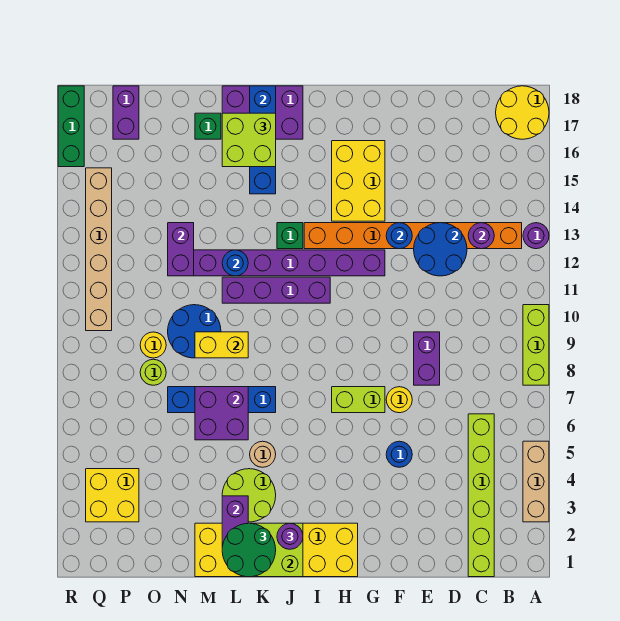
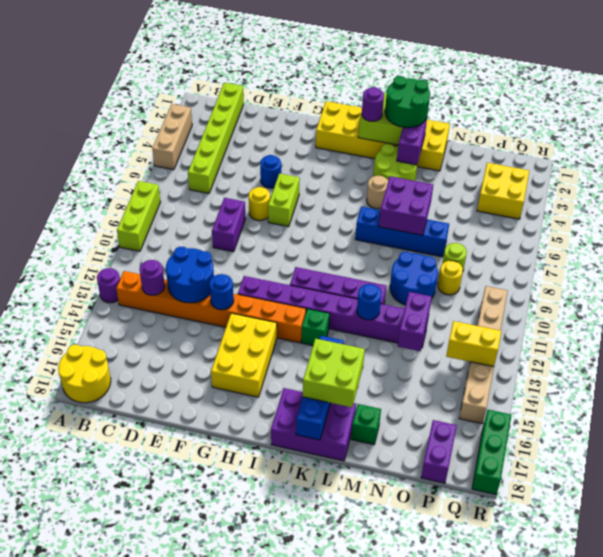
lime brick G7:H7 level 1 -> lime brick G6:G7 level 1
yellow brick L9:M9 level 2 -> yellow brick P13:Q13 level 2

